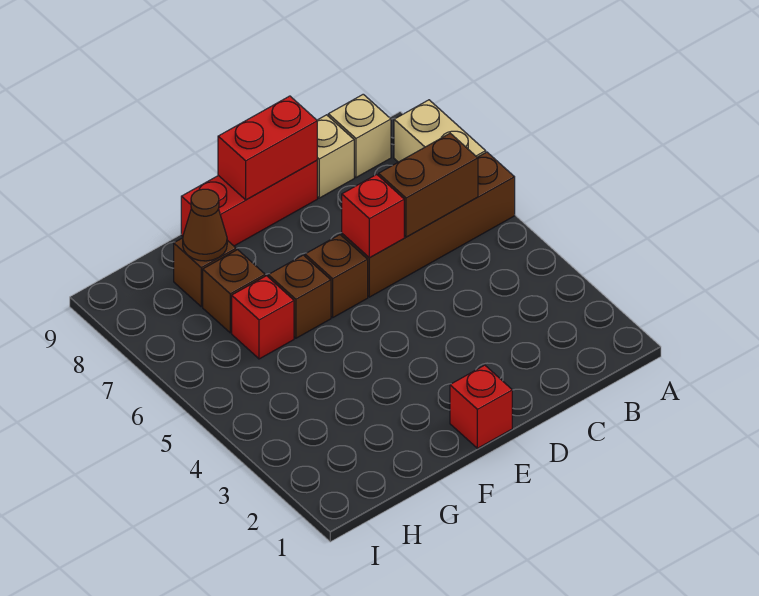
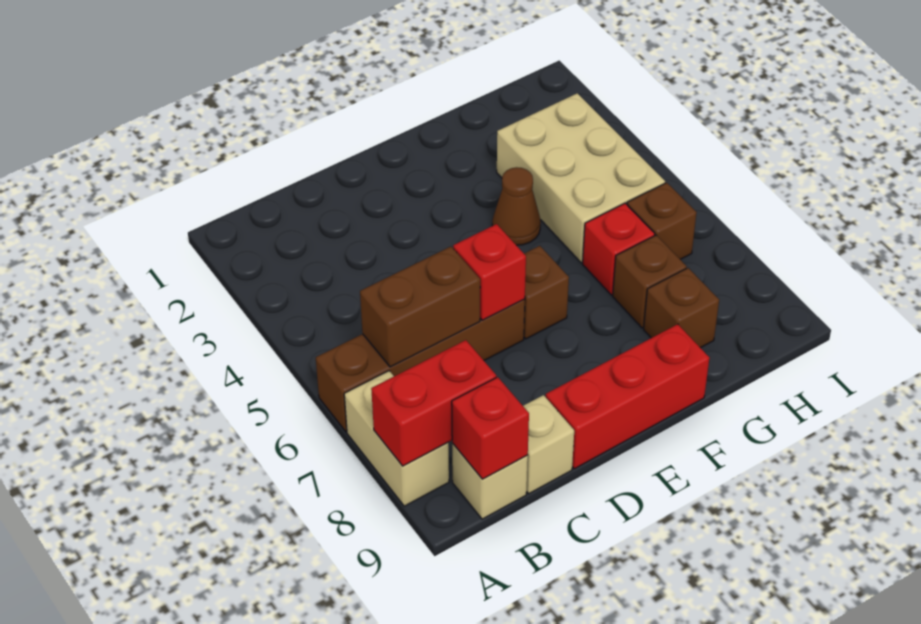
red brick D9:E9 level 2 -> red brick A8:B8 level 2
red brick E1 level 1 -> red brick B9 level 2
brown brick F6 level 1 -> brown brick H6 level 1
none -> tan brick G3:H5 level 1
brown cone G8 level 2 -> brown cone F4 level 1

